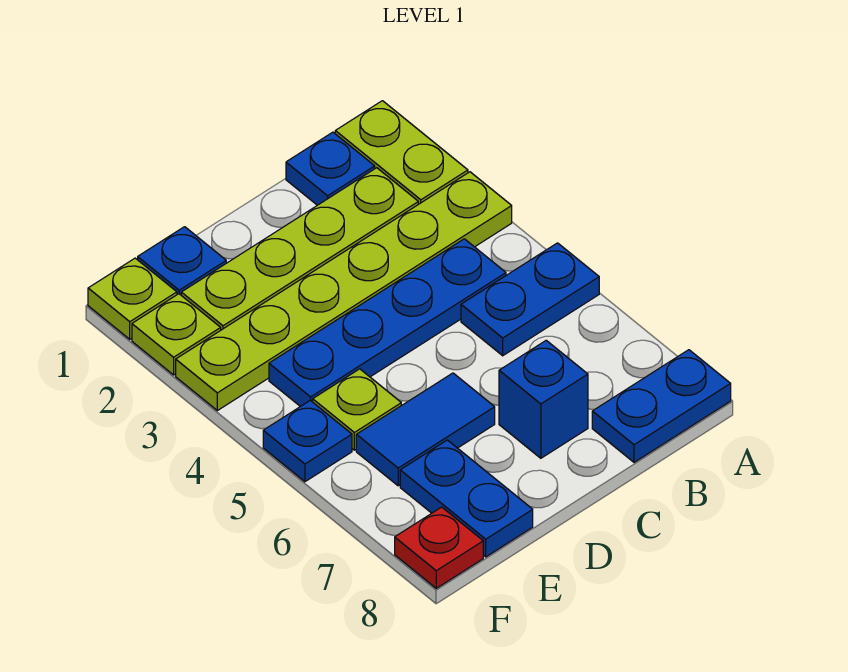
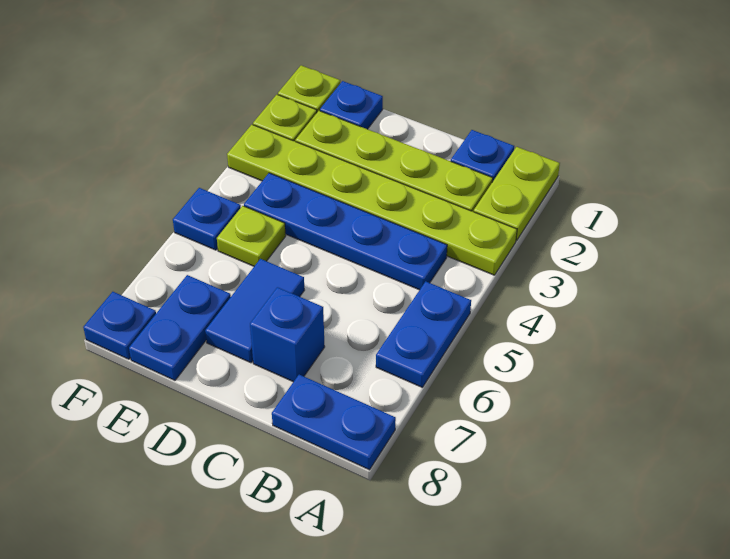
blue plate A5:B5 level 1 -> blue plate A5:A6 level 1
blue tile D6:E6 level 1 -> blue tile D6:D7 level 1
red plate F8 level 1 -> blue plate F8 level 1

